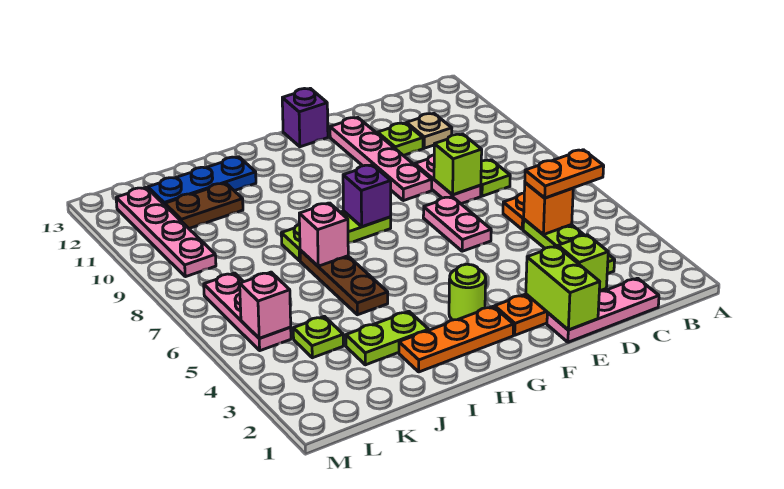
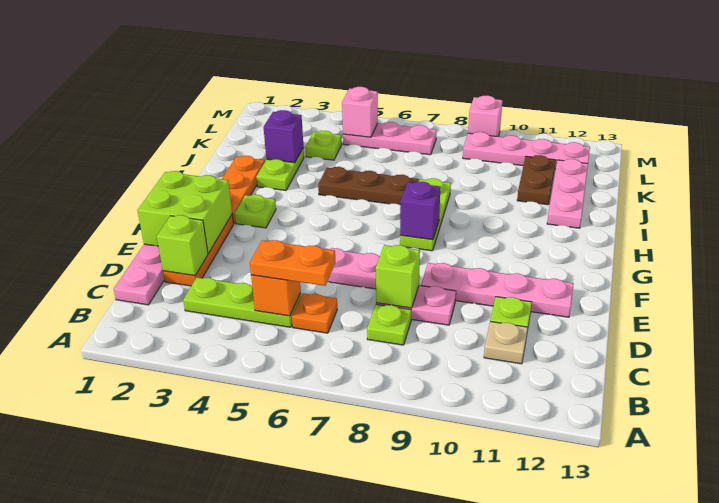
orange plate B5:C5 level 3 -> orange plate C5:C6 level 3
lime brick E1:E2 level 2 -> lime brick E1:F2 level 2
purple brick F13 level 1 -> purple brick J3 level 2
lime round brick G3 level 1 -> lime plate G3 level 1
pink brick I7 level 2 -> pink brick M9 level 1
blue plate I12:K12 level 1 -> pink plate I12:K12 level 1

